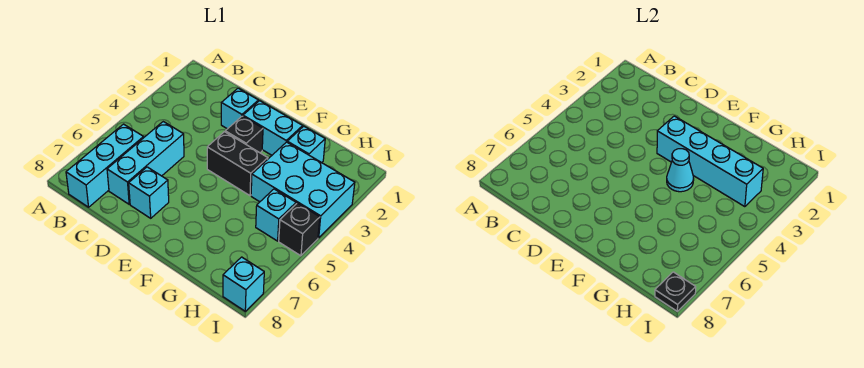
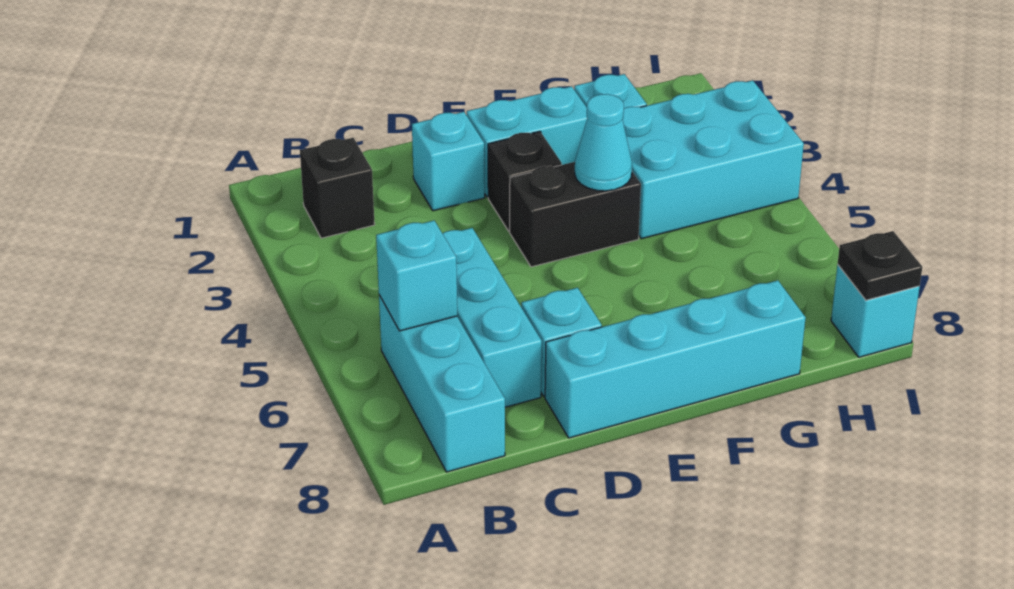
cyan brick E3:H3 level 2 -> cyan brick D8:G8 level 1
cyan brick H5 level 1 -> cyan brick B6 level 2
black brick I5 level 1 -> black brick B2 level 1

